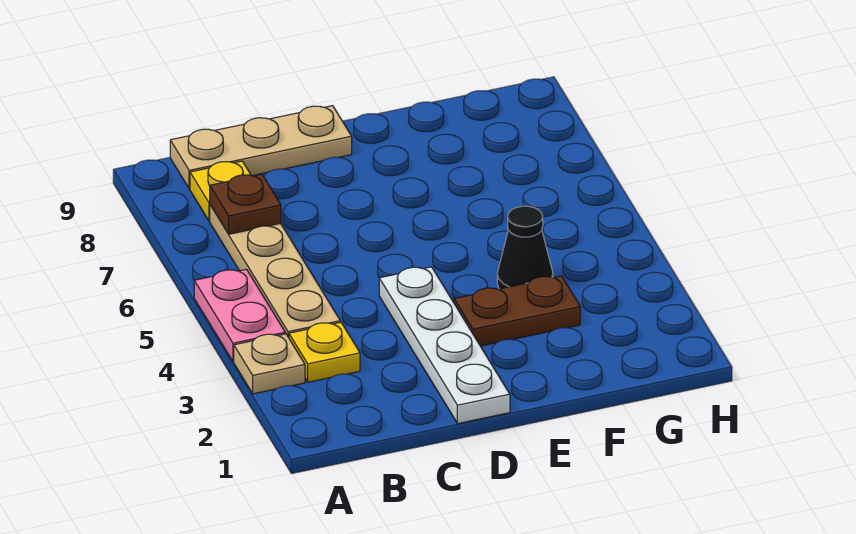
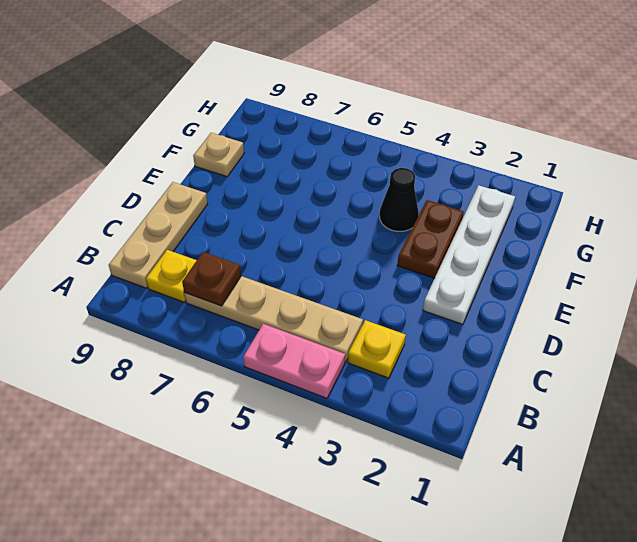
tan plate A3 level 1 -> tan plate F9 level 1
white plate D1:D4 level 1 -> white plate D2:G2 level 1

